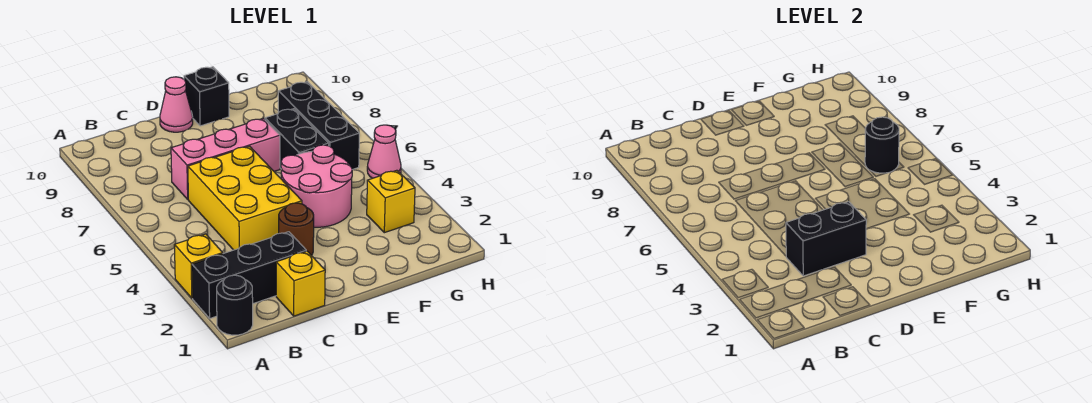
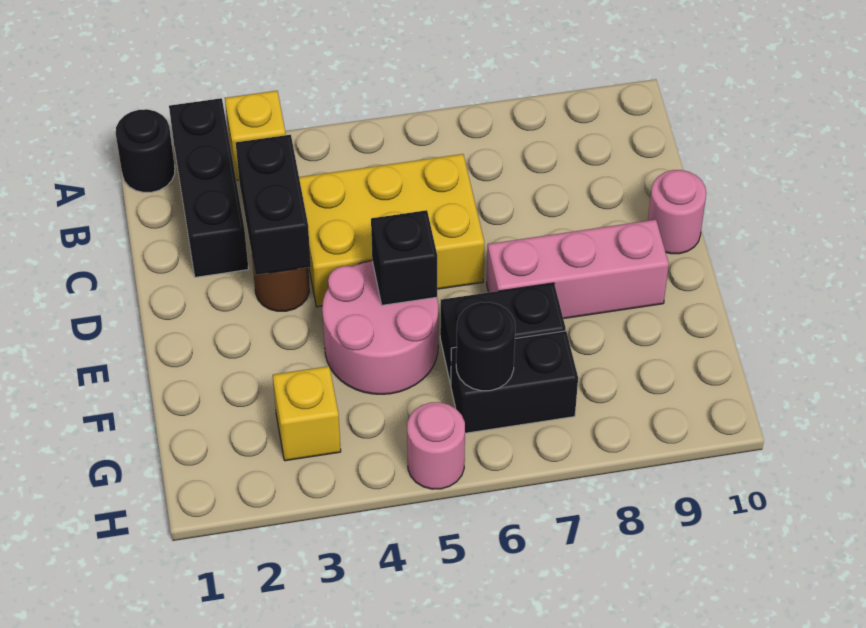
yellow brick C1 level 1 -> none
pink brick C7:E7 level 1 -> pink brick E7:E9 level 1
pink cone D10 level 1 -> pink round brick D10 level 1
black brick E10 level 1 -> black brick E5 level 2
black brick G6:G8 level 1 -> black brick G6:G7 level 1
pink cone H5 level 1 -> pink round brick H5 level 1

